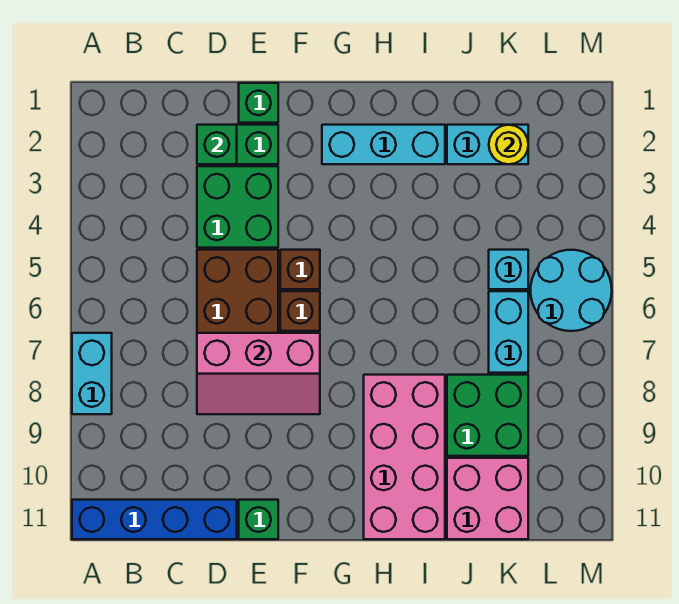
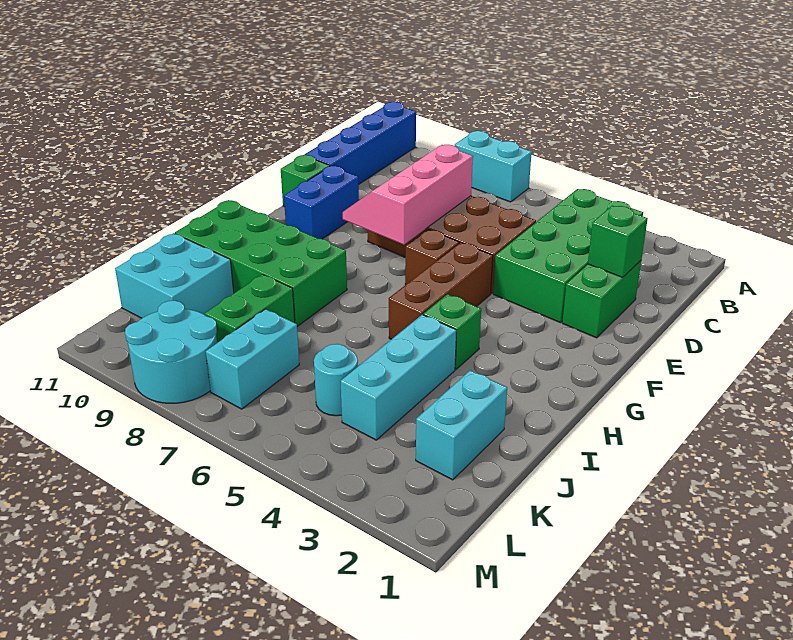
green brick D3:E4 level 1 -> green brick B3:E4 level 1
green brick E1 level 1 -> green brick H4 level 1
none -> blue brick E10:F10 level 1
brown brick F5 level 1 -> brown brick F5:H5 level 1
cyan brick G2:I2 level 1 -> cyan brick I4:K4 level 1
pink brick H8:I11 level 1 -> green brick H8:I11 level 1
green brick J8:K9 level 1 -> green brick J8:K8 level 1
pink brick J10:K11 level 1 -> cyan brick J10:K11 level 1
yellow round brick K2 level 2 -> none
cyan brick K5 level 1 -> cyan round brick K5 level 1
cyan brick K6:K7 level 1 -> cyan brick K7:L7 level 1
cyan round brick L5:M6 level 1 -> cyan round brick L8:M9 level 1

